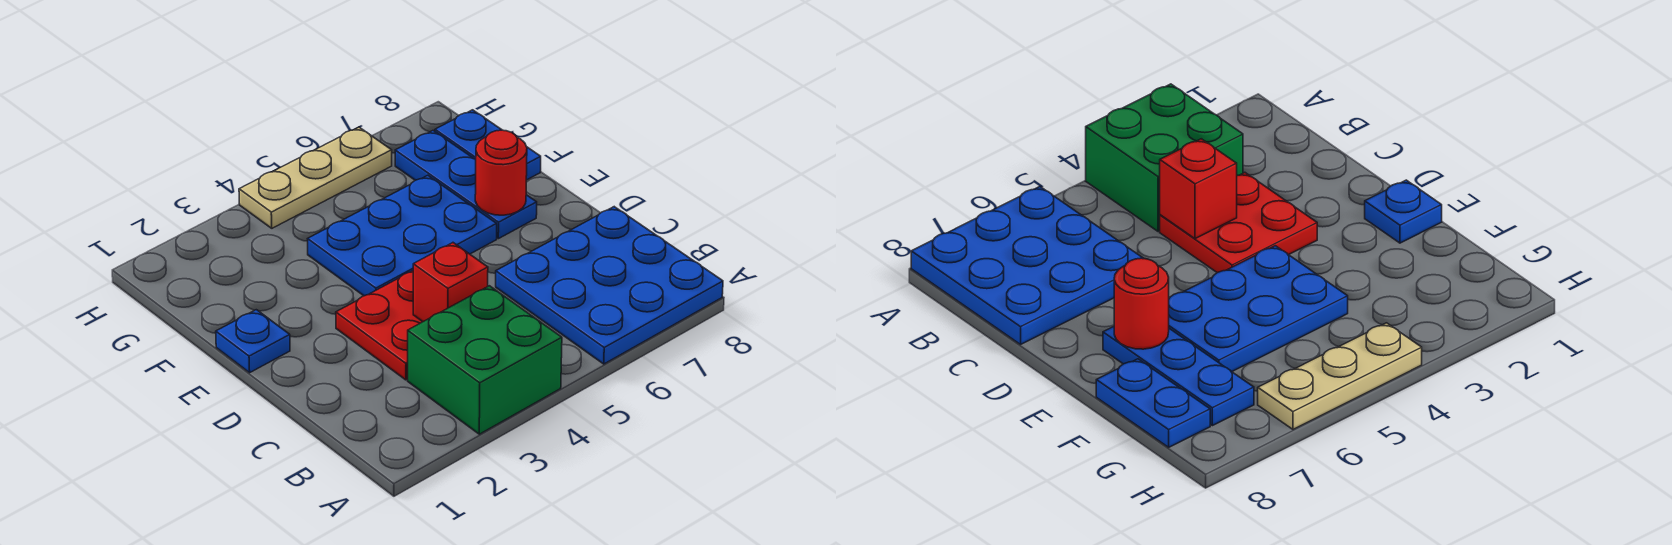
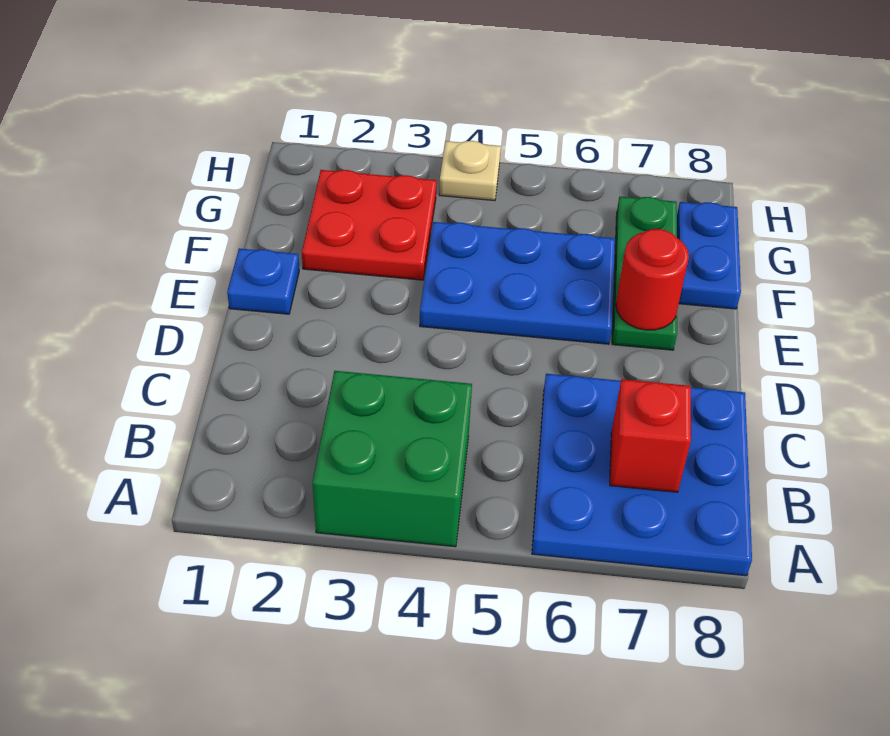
red plate C3:D4 level 1 -> red plate F2:G3 level 1
red brick C4 level 2 -> red brick B7 level 2
blue plate E7:G7 level 1 -> green plate E7:G7 level 1
tan plate H4:H6 level 1 -> tan plate H4 level 1

